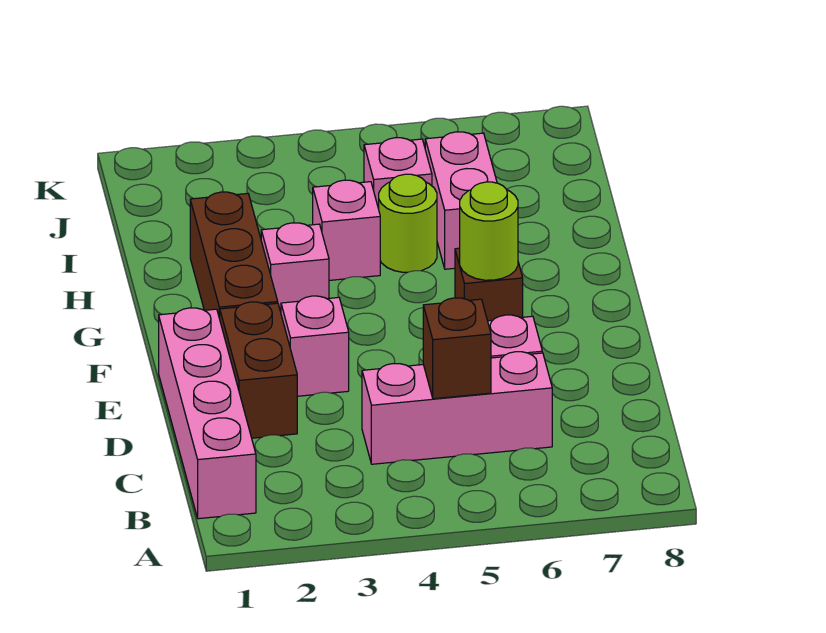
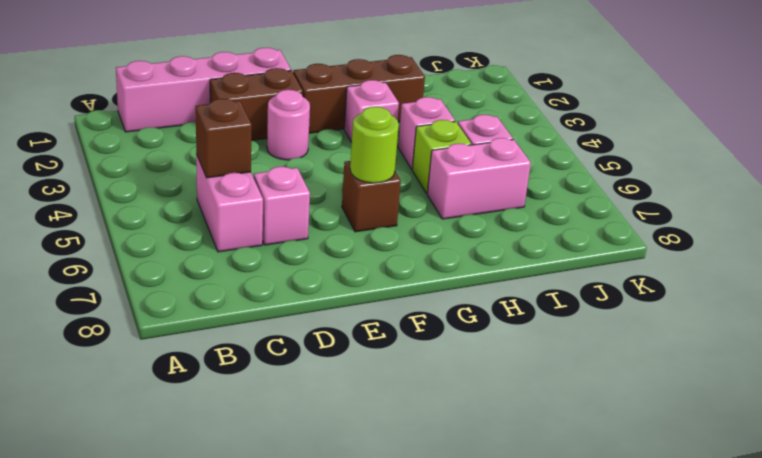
pink brick C4:C6 level 1 -> pink brick C5:C6 level 1
pink brick E3 level 1 -> pink round brick E3 level 1
lime round brick H5 level 1 -> lime brick H5 level 1

